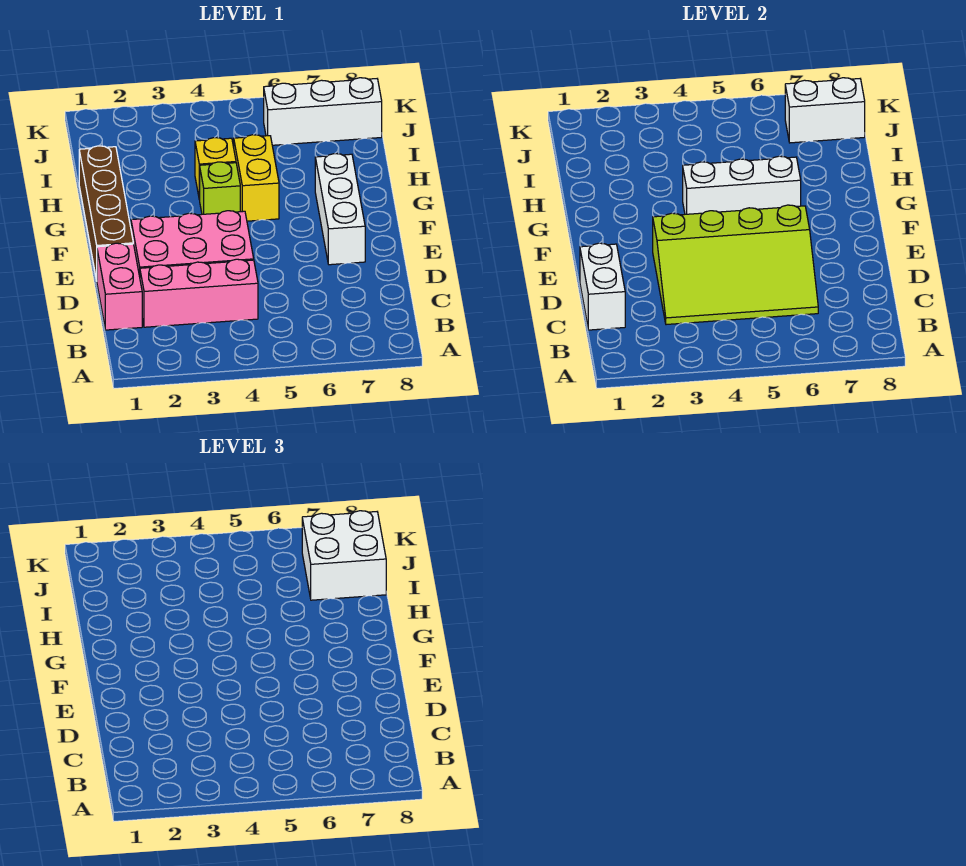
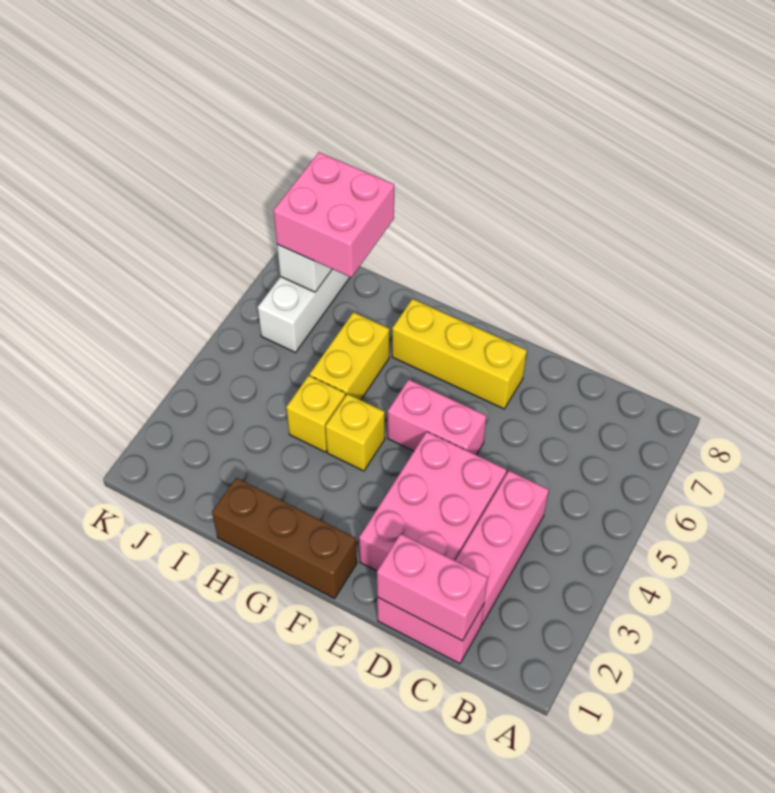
white brick C1:D1 level 2 -> pink brick C1:D1 level 2
lime slope C3:E6 level 2 top E -> none
brown brick E1:H1 level 1 -> brown brick F1:H1 level 1
none -> pink brick E5:F5 level 1
white brick E7:G7 level 1 -> yellow brick E7:G7 level 1
lime brick G4 level 1 -> yellow brick G4 level 1
white brick G4:G6 level 2 -> none
yellow brick G5:H5 level 1 -> yellow brick H5:H6 level 1
white brick I7:J8 level 3 -> pink brick I7:J8 level 3

